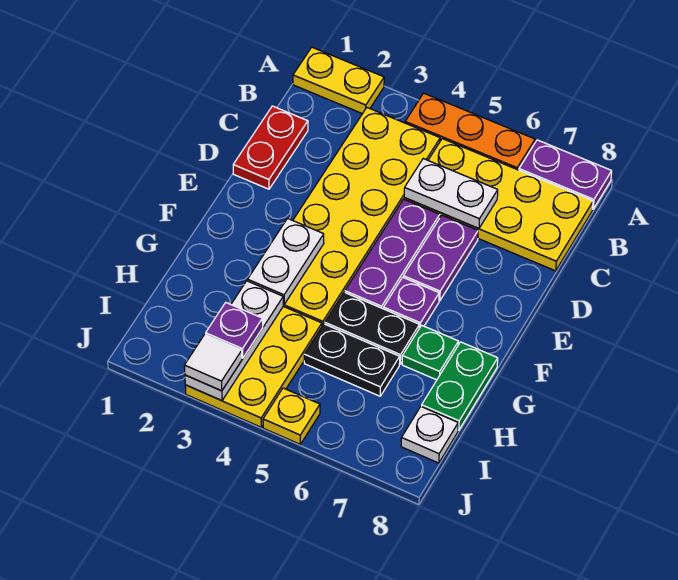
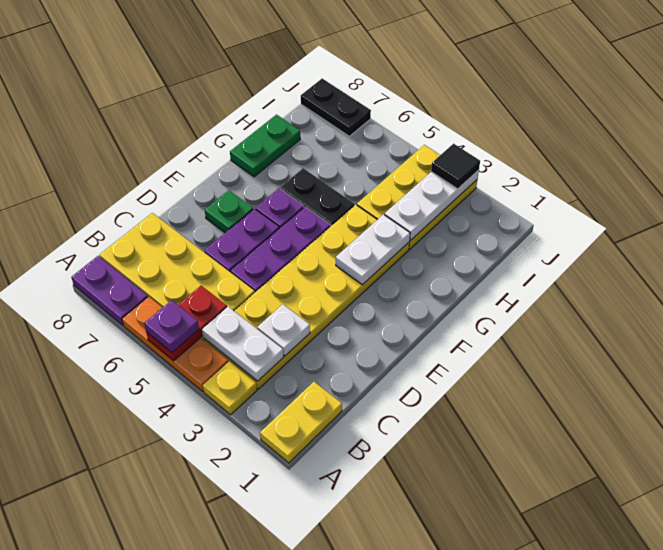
yellow plate A1:A2 level 1 -> yellow plate A1:B1 level 1
red plate C1:D1 level 1 -> red plate A5:B5 level 2
white plate C5:C6 level 2 -> white plate B3:B4 level 2
green plate G7 level 1 -> green plate E7 level 1
black plate H5:H6 level 1 -> black plate J7:J8 level 1
purple plate I3 level 3 -> purple plate A5 level 3
white plate I8 level 1 -> white plate C3 level 2
white tile J3 level 3 -> black tile J3 level 3
yellow plate J5 level 1 -> yellow plate A3 level 1

